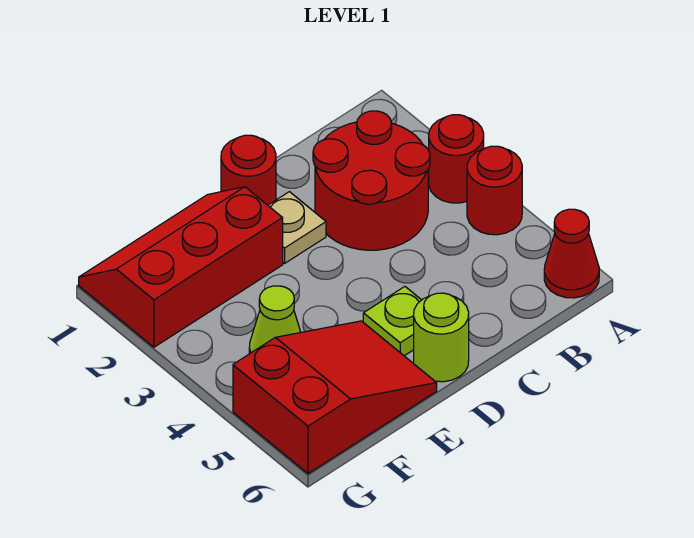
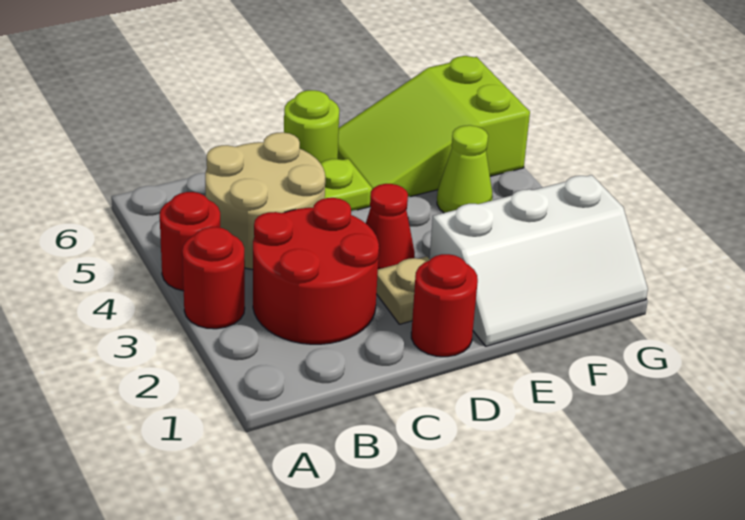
red cone A6 level 1 -> red cone D3 level 1
none -> tan round brick B4:C5 level 1
red slope E1:G2 level 1 top 2 -> white slope E1:G2 level 1 top 2
red slope E5:G6 level 1 top G -> lime slope E5:G6 level 1 top G

